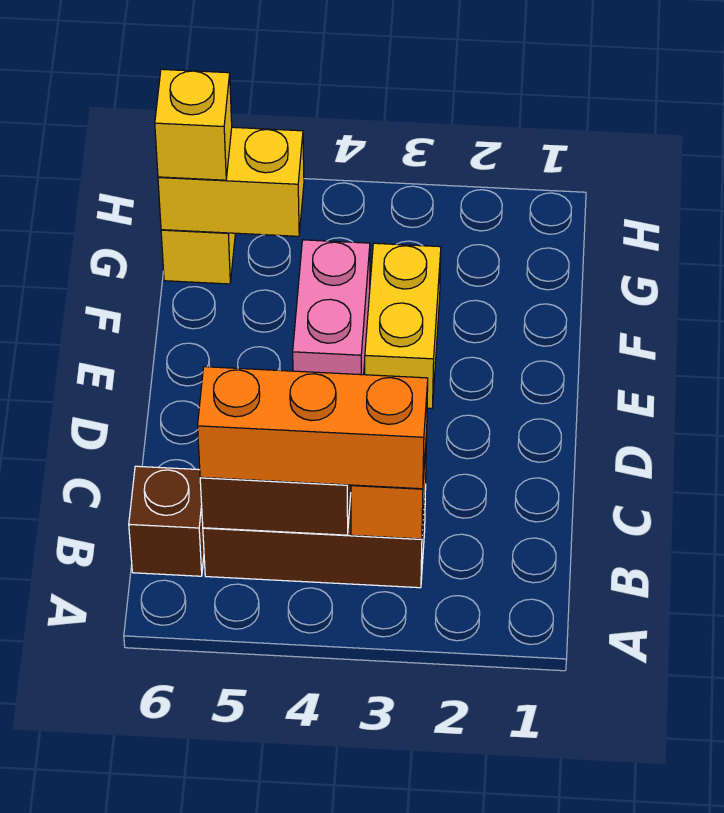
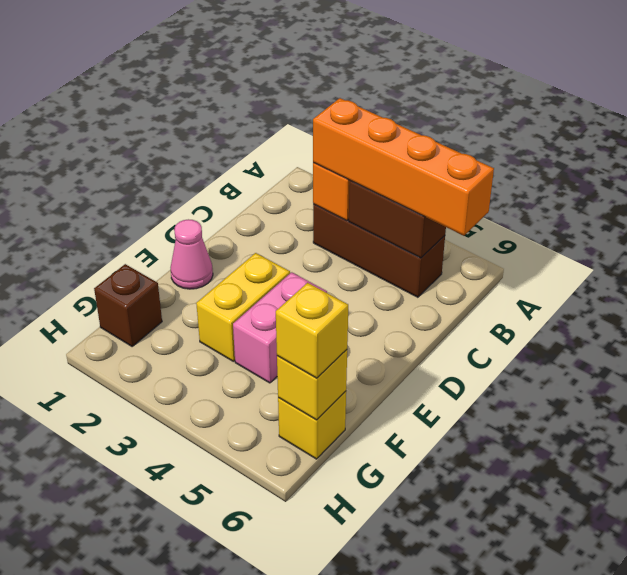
orange brick B3:B5 level 3 -> orange brick B3:B6 level 3
brown brick B6 level 1 -> brown brick G1 level 1
none -> pink cone E1 level 1
yellow brick G5:G6 level 2 -> yellow brick G6 level 2

